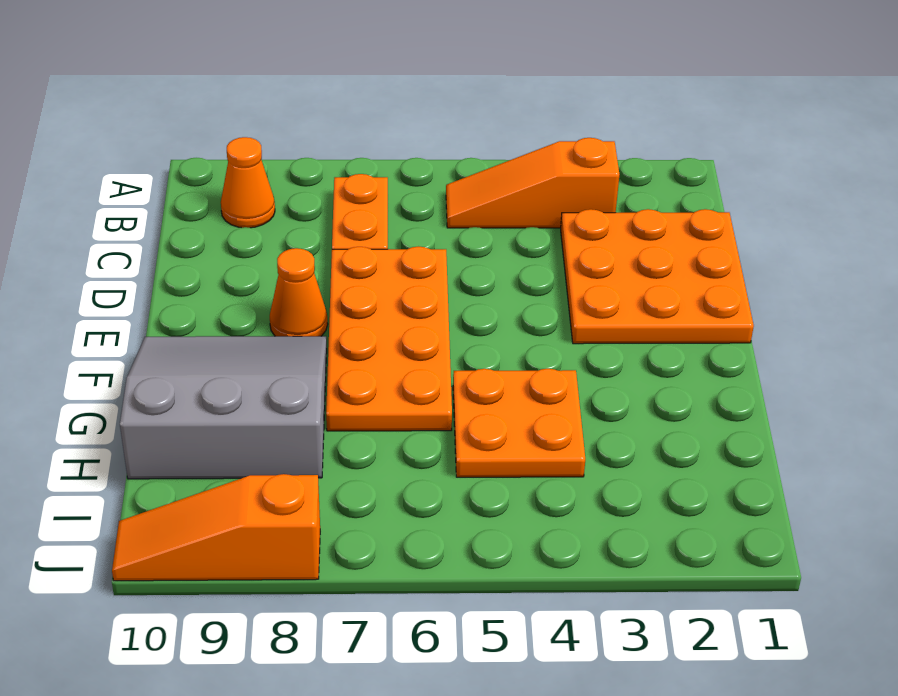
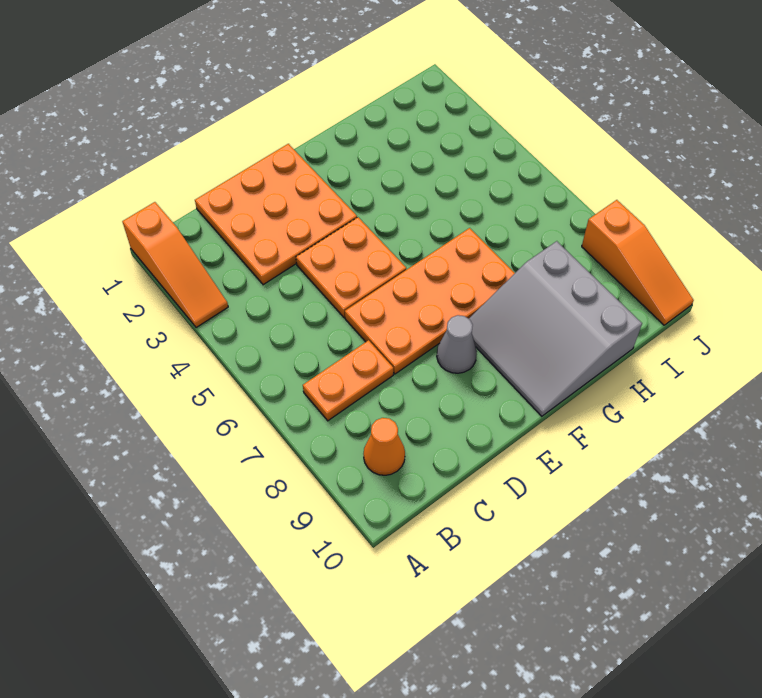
orange slope B3:B5 level 1 top 3 -> orange slope A1:A3 level 1 top 1
orange cone E8 level 1 -> grey cone E8 level 1
orange plate G4:H5 level 1 -> orange plate D4:E5 level 1

